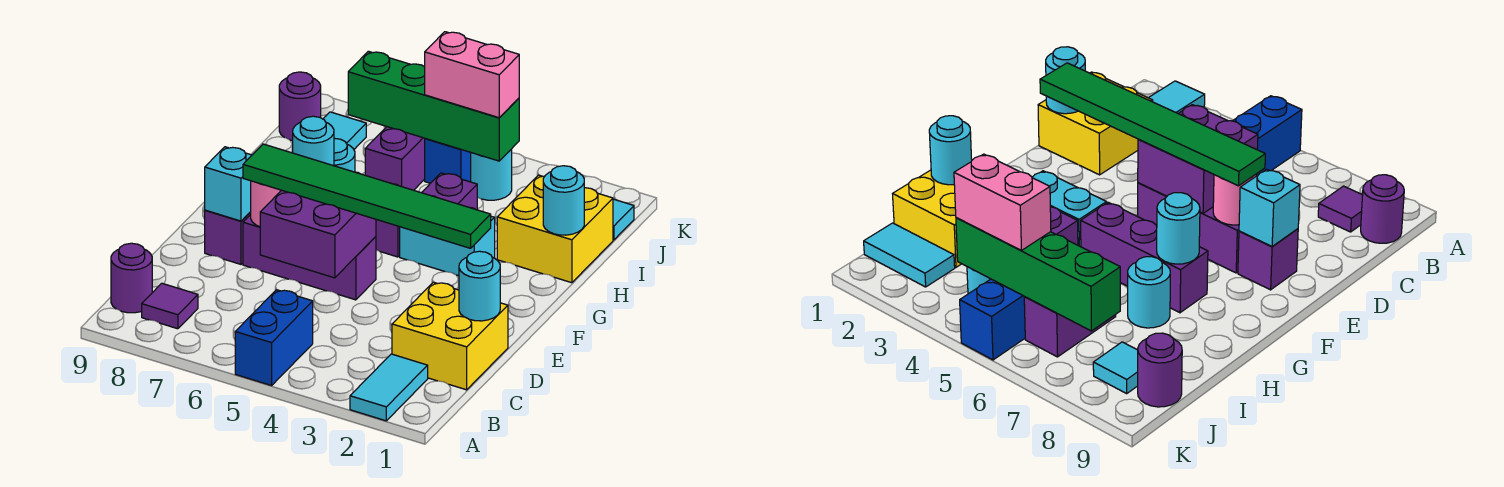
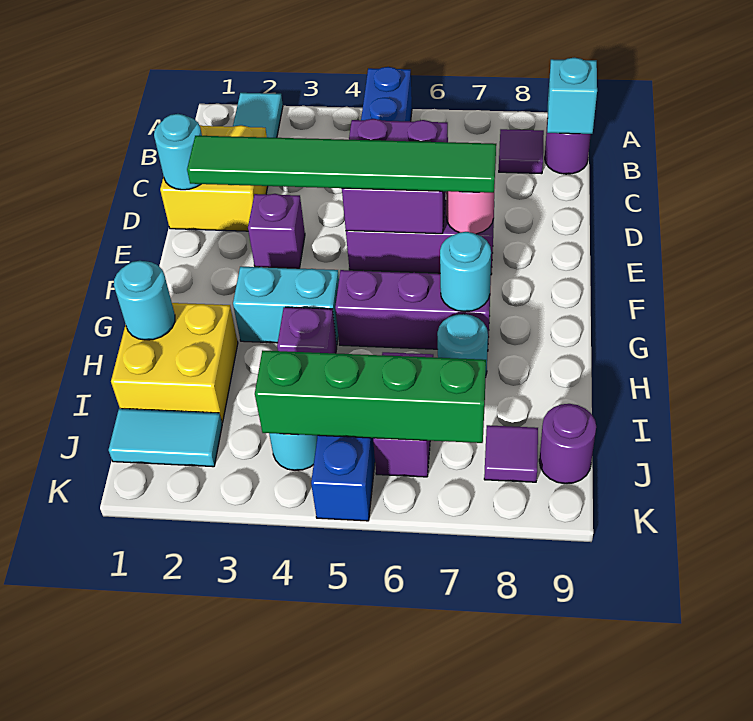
purple brick E8 level 1 -> purple brick E3 level 1
cyan brick E8 level 2 -> cyan brick B9 level 2
pink brick J4:J5 level 3 -> none
cyan tile J8 level 1 -> purple tile J8 level 1

